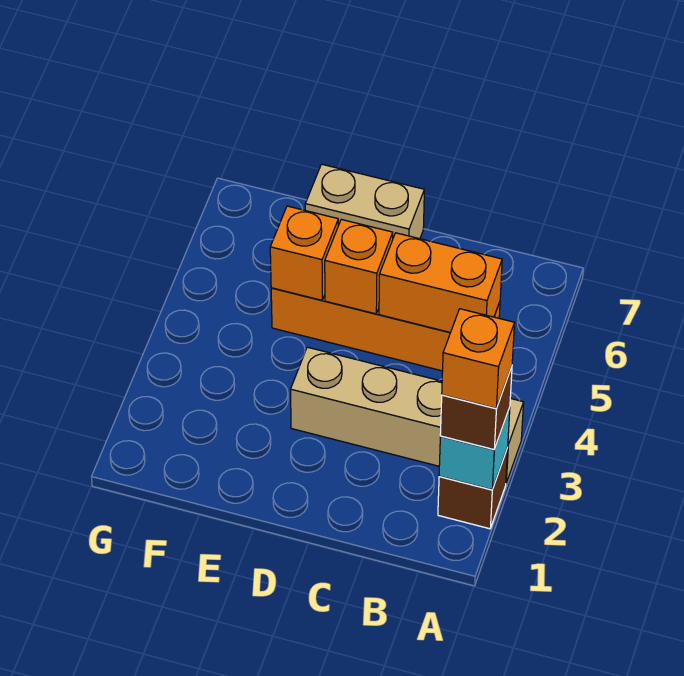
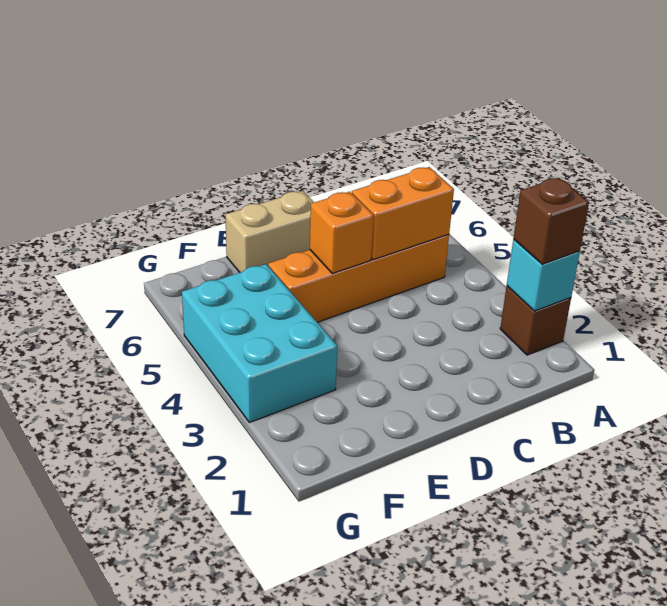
orange brick A2 level 4 -> none
tan brick A3:D3 level 1 -> none
orange brick E5 level 2 -> none
none -> cyan brick F3:G5 level 1

